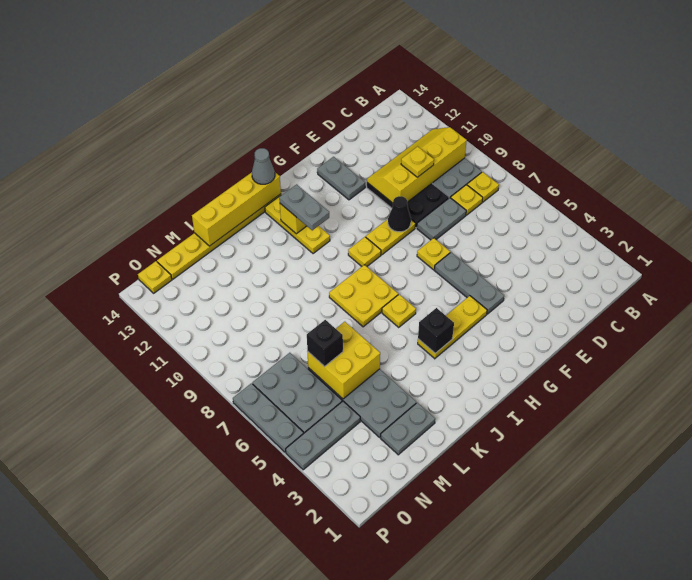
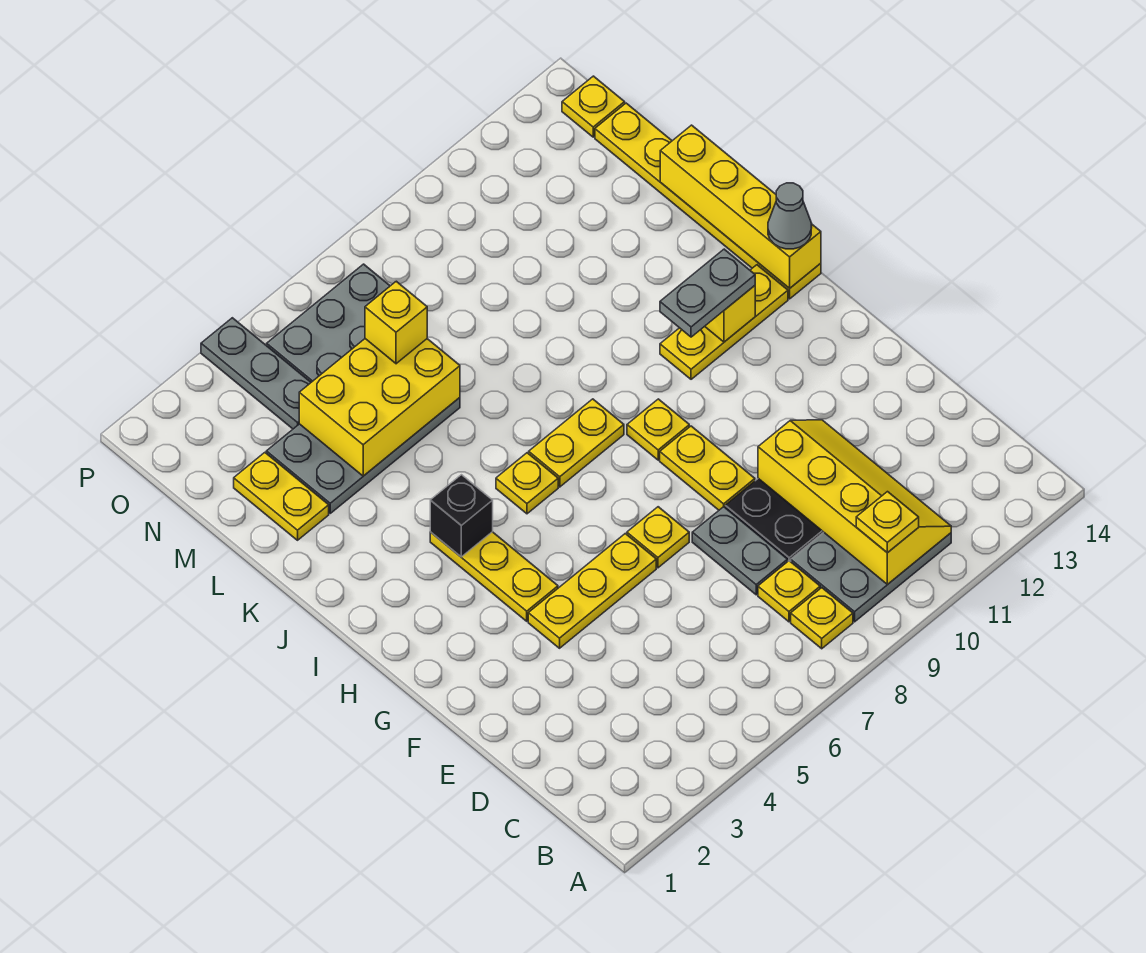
yellow plate D10 level 3 -> yellow plate B10 level 3
grey plate F4:F6 level 1 -> yellow plate F4:F6 level 1
black cone F9 level 2 -> none
grey plate F12:F13 level 1 -> none
yellow plate I7:J8 level 1 -> yellow plate I7:I8 level 1
grey plate L2:M2 level 1 -> yellow plate L2:M2 level 1
yellow brick L5:M6 level 2 -> yellow brick L4:M6 level 2
black brick M6 level 3 -> yellow brick M6 level 3
grey plate P5:P7 level 1 -> none

